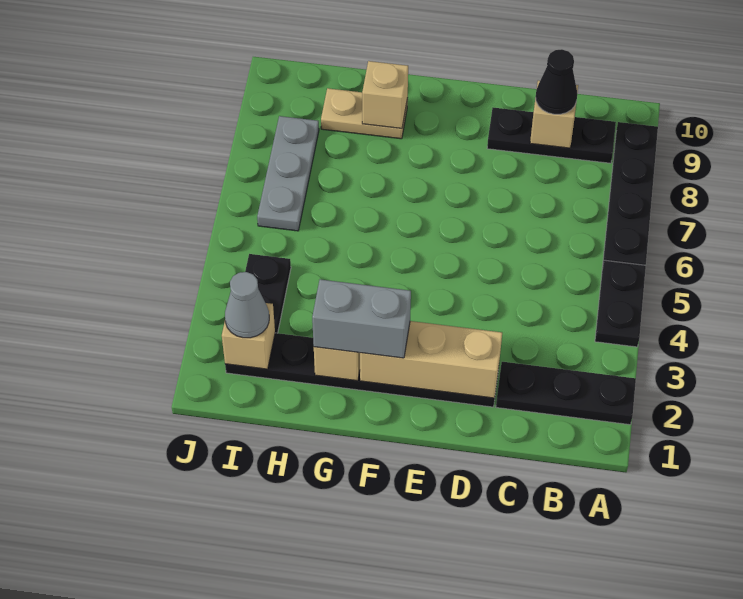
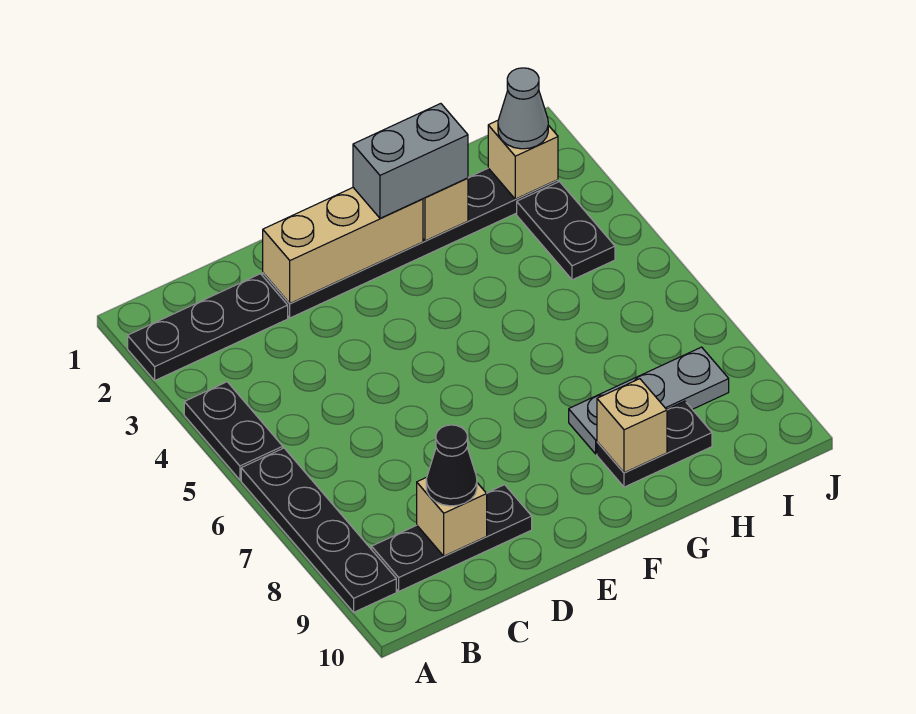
tan plate G9:H9 level 1 -> black plate G9:H9 level 1
grey plate I6:I8 level 1 -> grey plate G8:I8 level 1

